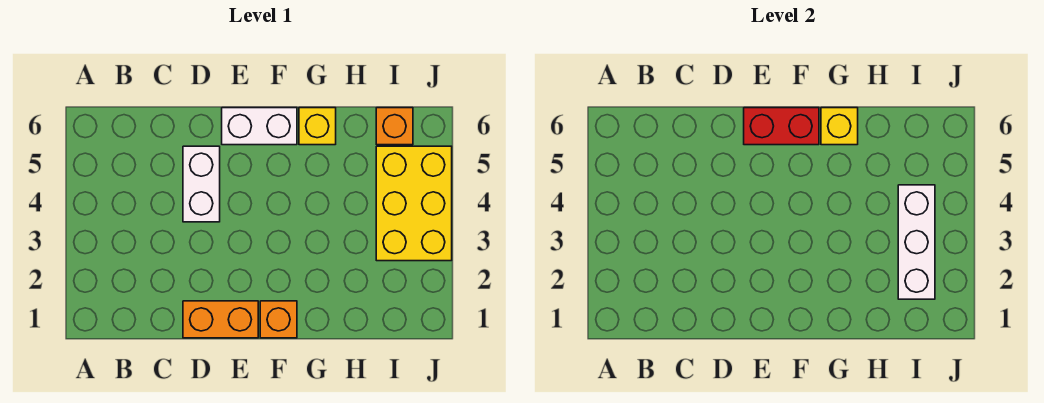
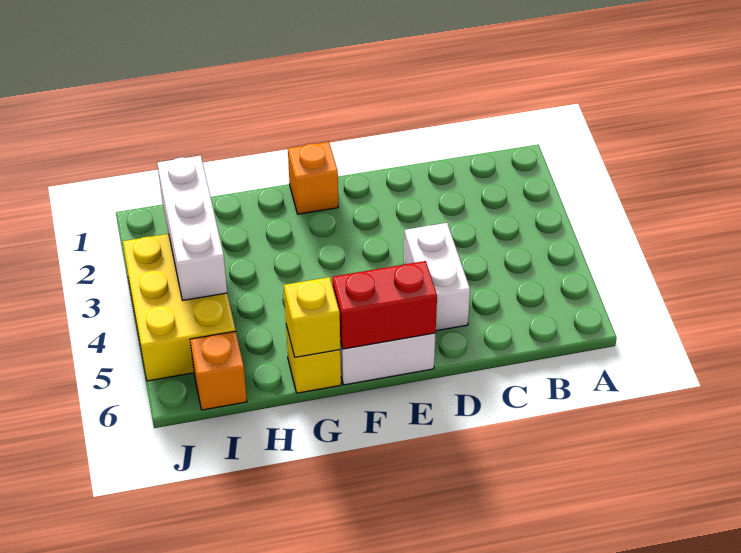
orange brick D1:E1 level 1 -> none

